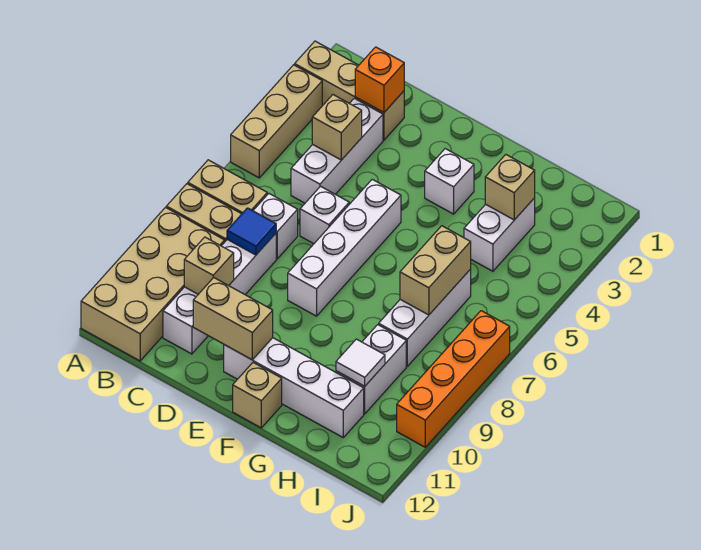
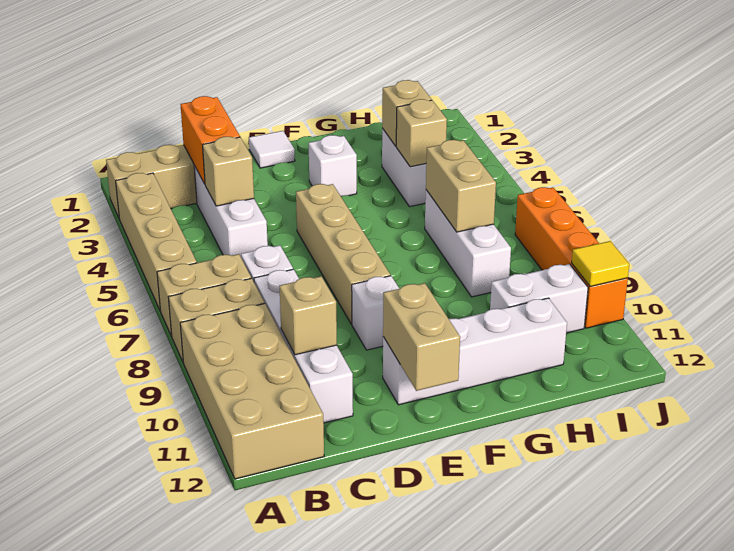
tan brick A3:A5 level 1 -> tan brick A3:A6 level 1
orange brick C2 level 2 -> orange brick C2:C3 level 2
blue tile C8 level 2 -> none
white brick D6 level 1 -> white brick E9 level 1
tan brick D11:E11 level 2 -> tan brick E11:E12 level 2
white brick E5:E8 level 1 -> tan brick E5:E8 level 1
tan brick F12 level 1 -> tan brick H4 level 2
white brick H9:H10 level 1 -> white brick H10:I10 level 1
white tile H10 level 2 -> white tile E1 level 1
none -> yellow tile J10 level 2

